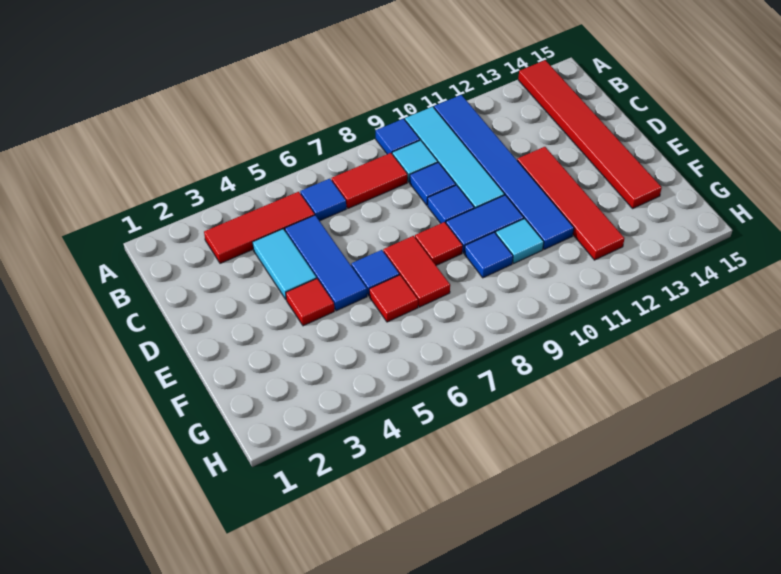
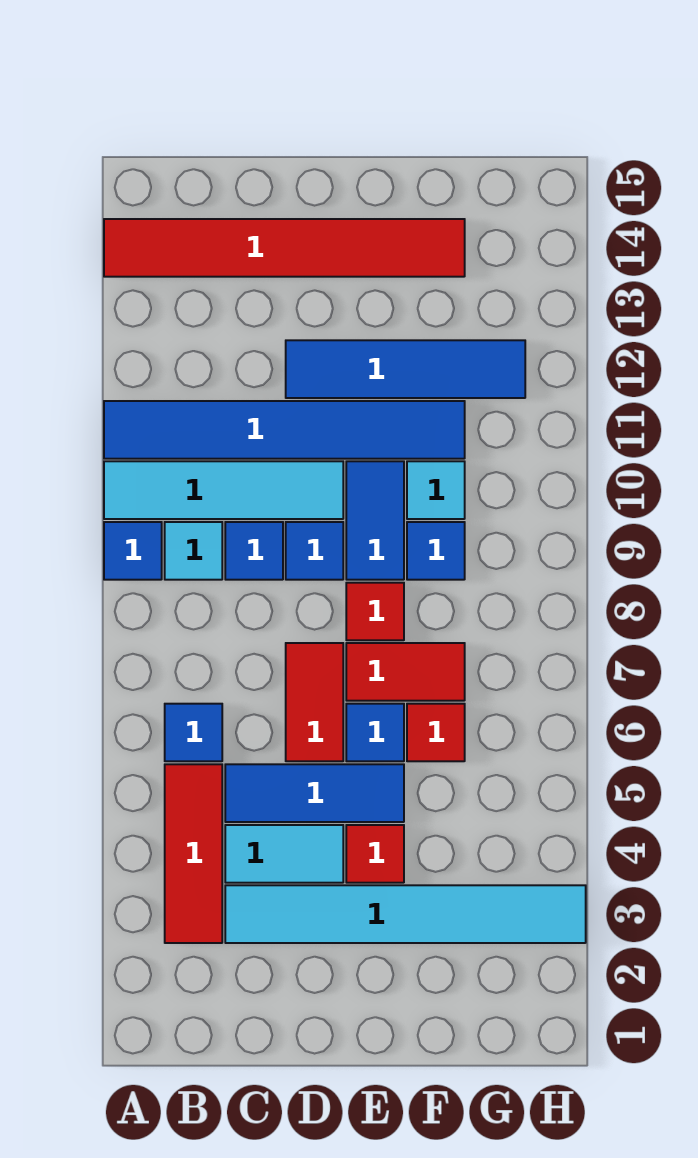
red tile B7:B8 level 1 -> red tile D6:D7 level 1
none -> cyan tile C3:H3 level 1
red tile D12:G12 level 1 -> blue tile D12:G12 level 1

